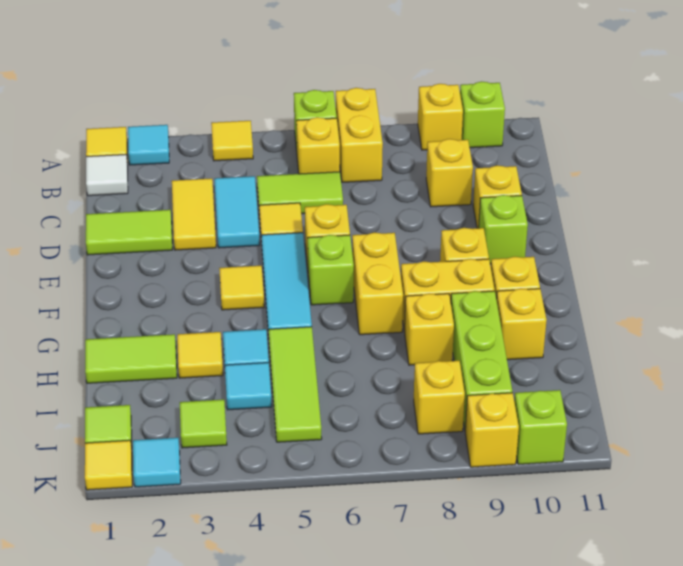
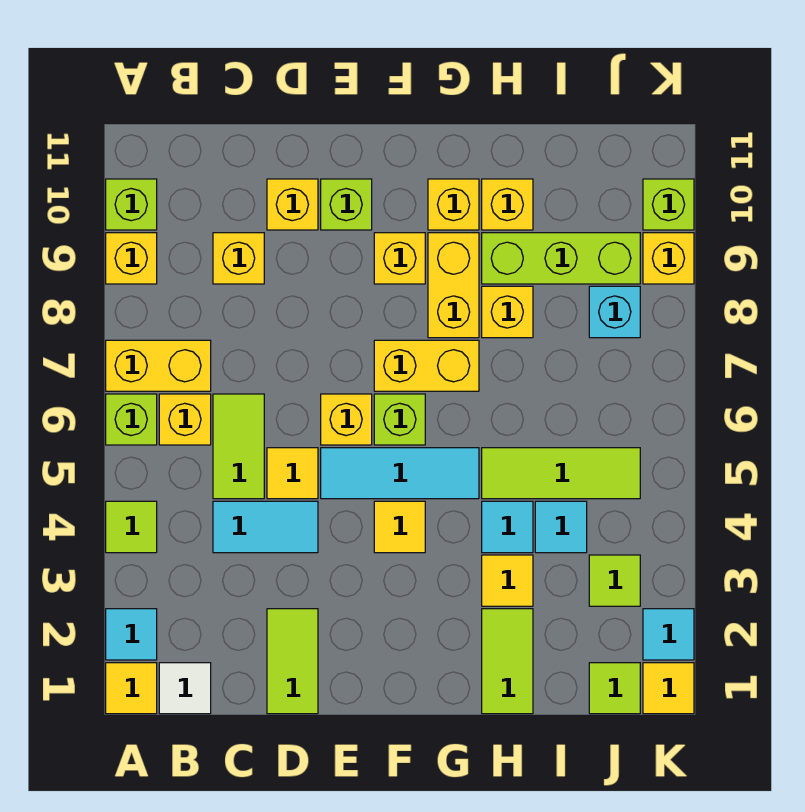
yellow tile A4 level 1 -> lime tile A4 level 1
yellow tile C3:D3 level 1 -> none
yellow brick J8 level 1 -> cyan brick J8 level 1

